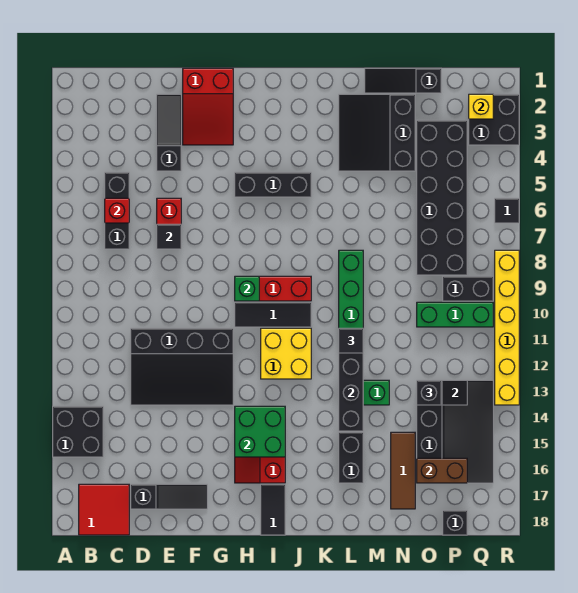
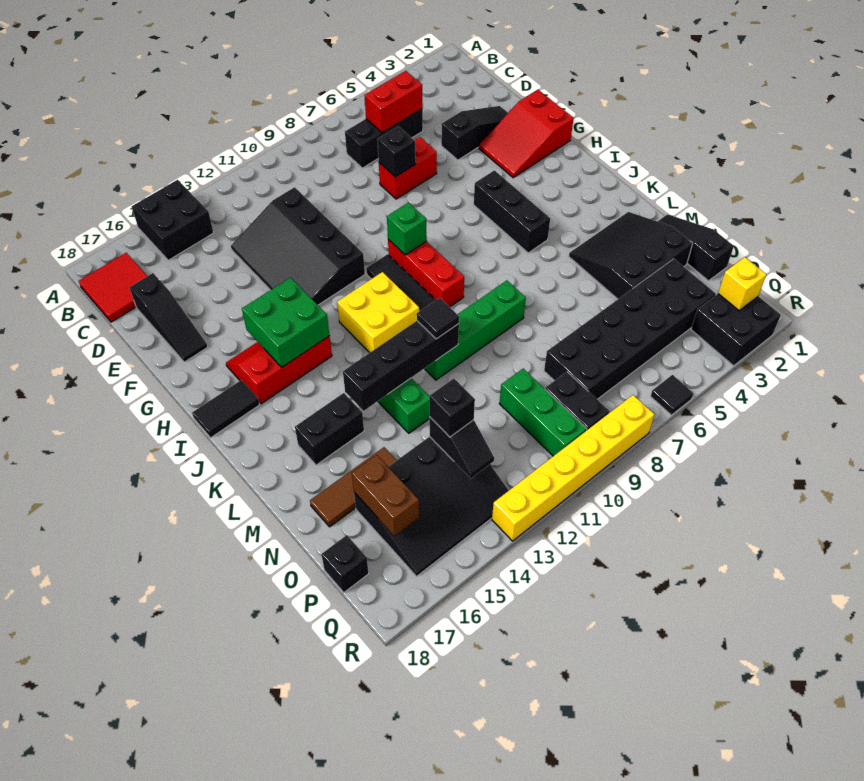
red brick C6 level 2 -> red brick C5:C6 level 2
black tile E7 level 2 -> black brick E7 level 2

